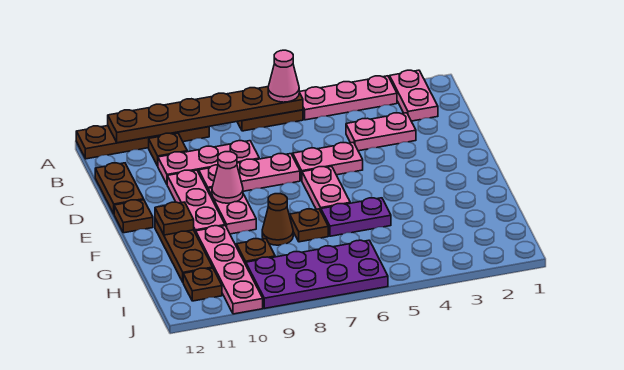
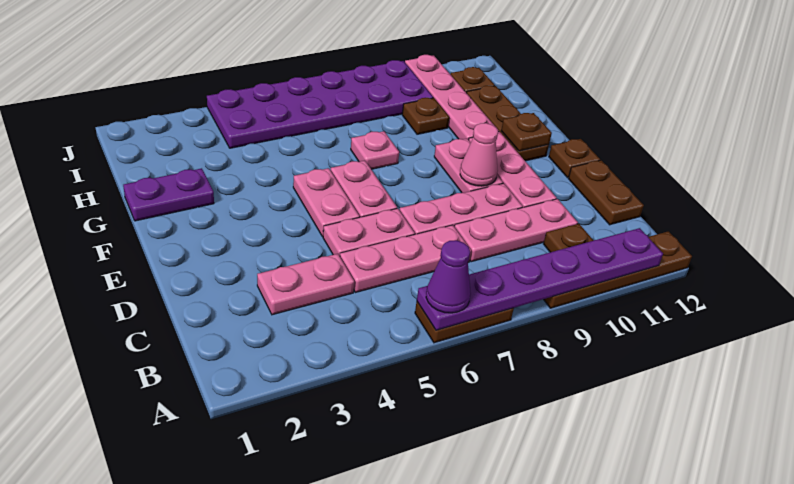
pink plate A2:B2 level 1 -> pink plate E5:F5 level 1
pink plate A3:A5 level 1 -> pink plate C5:C7 level 1
brown plate A6:A11 level 2 -> purple plate A6:A11 level 2
pink cone A6 level 3 -> purple cone A6 level 3
purple plate G5:G6 level 1 -> purple plate G1:G2 level 1
brown plate G7 level 1 -> pink plate G7 level 1
brown cone G8 level 1 -> none
purple plate I6:J9 level 1 -> purple plate I4:J9 level 1

